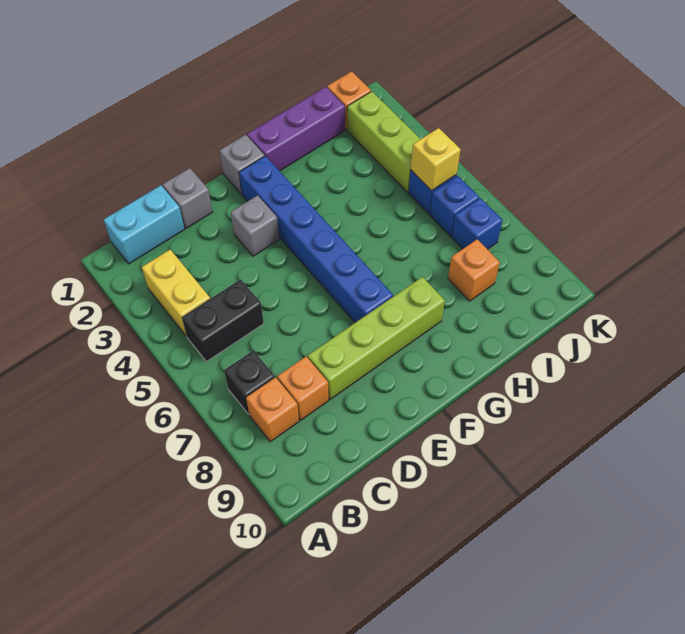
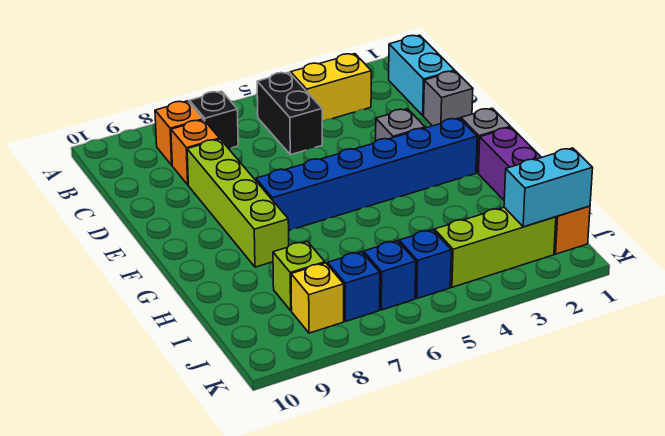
orange brick I8 level 1 -> lime brick I8 level 1
none -> cyan brick J1:J2 level 2
yellow brick J5 level 2 -> yellow brick J8 level 1

